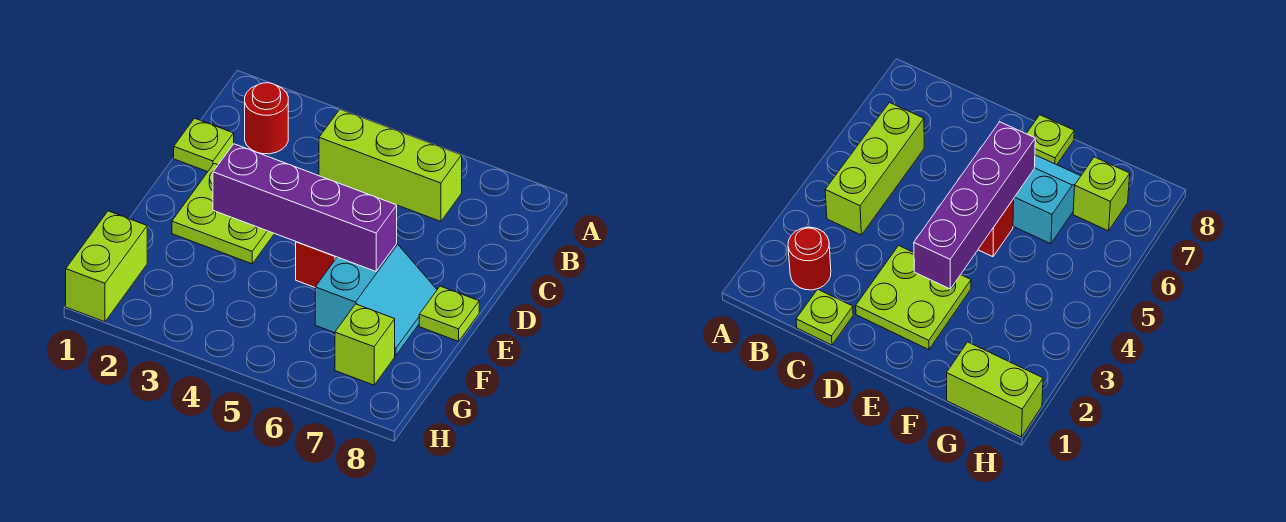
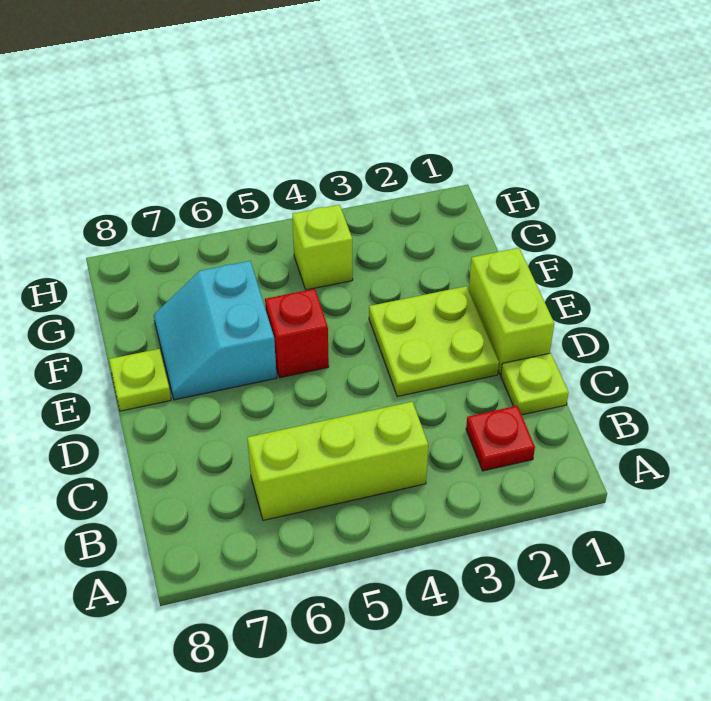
red round brick B2 level 1 -> red plate B2 level 1
purple brick E3:E6 level 2 -> none
lime brick G1:H1 level 1 -> lime brick D1:E1 level 1
lime brick G7 level 1 -> lime brick G4 level 1

